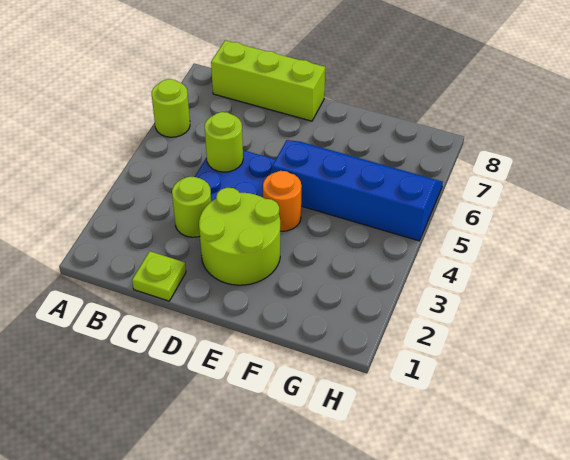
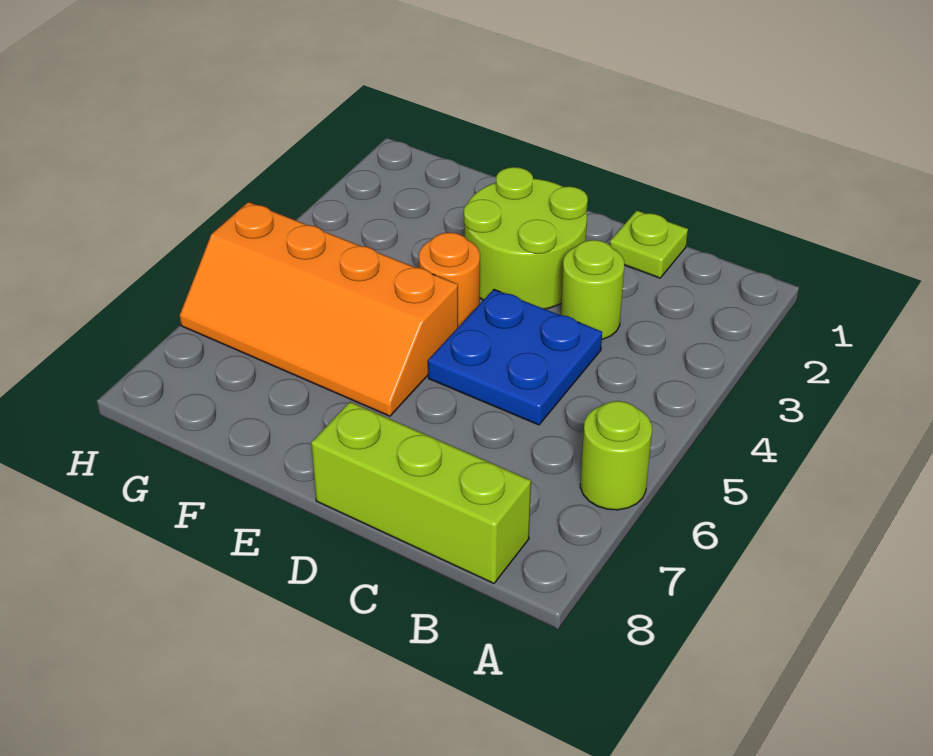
lime round brick C5 level 2 -> none
blue slope E5:H6 level 1 top 5 -> orange slope E5:H6 level 1 top 5

